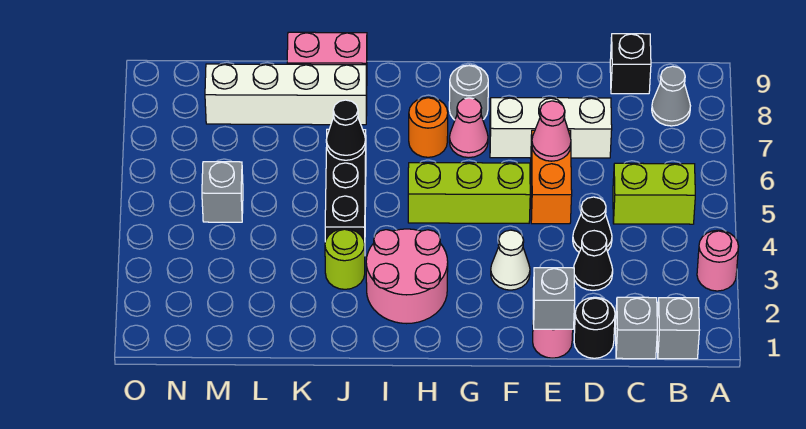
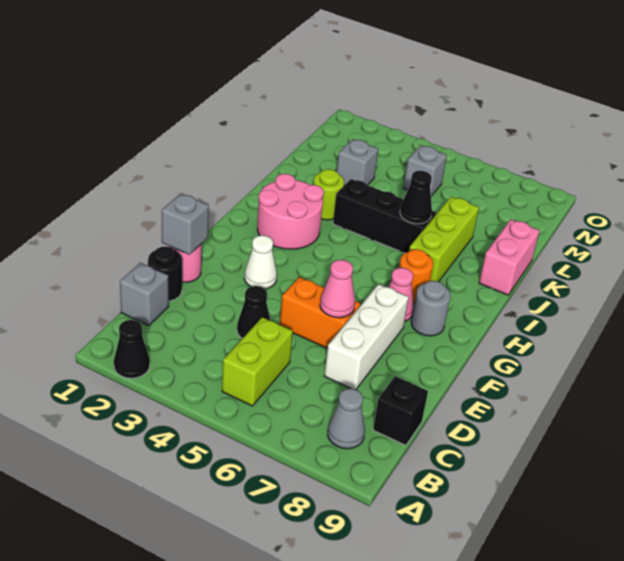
pink round brick A3 level 1 -> none
grey brick B1 level 1 -> grey brick L3 level 1
black cone D3 level 1 -> black cone A2 level 1
lime brick F5:H5 level 1 -> lime brick I7:K7 level 1
white brick J8:M8 level 1 -> none

